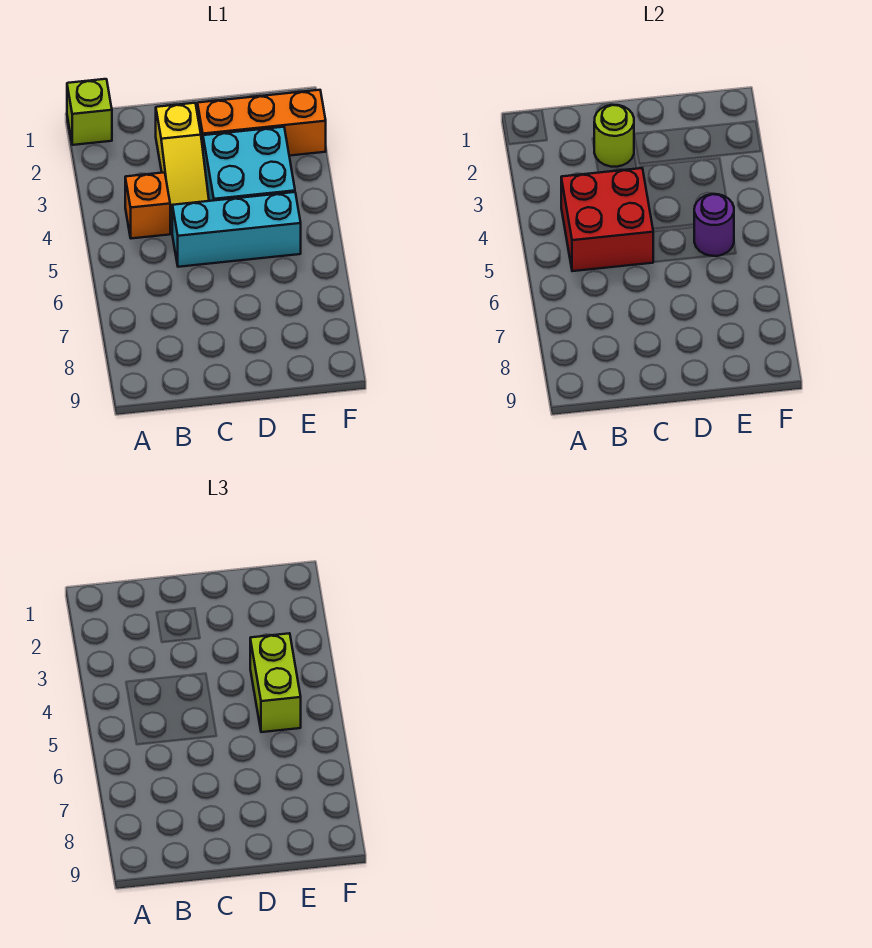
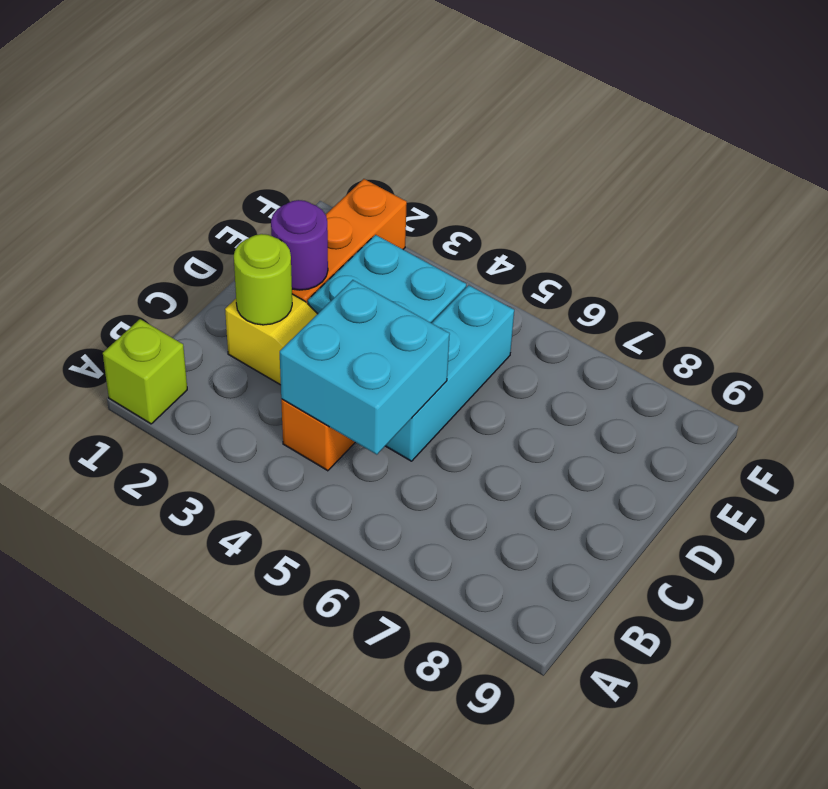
red brick B4:C5 level 2 -> cyan brick B4:C5 level 2
lime brick E4:E5 level 3 -> none
purple round brick E5 level 2 -> purple round brick D2 level 2

